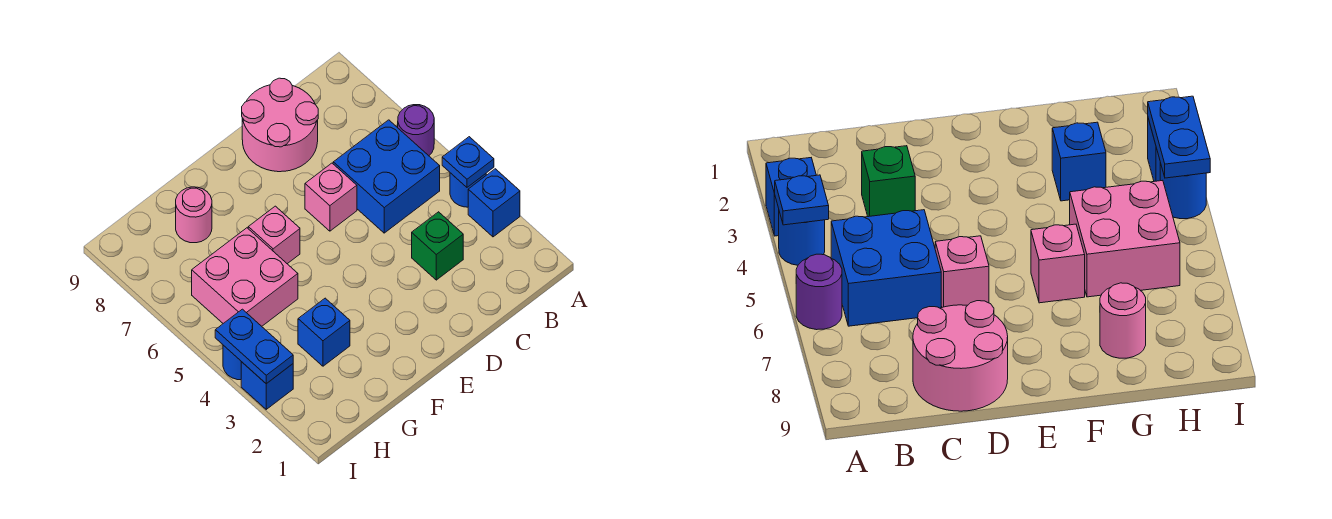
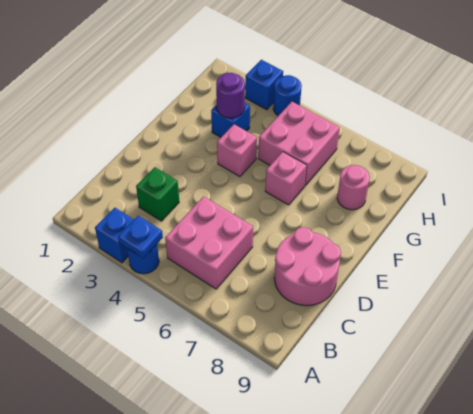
purple round brick A6 level 1 -> purple round brick G3 level 2
blue brick B5:C6 level 1 -> pink brick B5:C6 level 1
pink brick D6 level 1 -> pink brick F4 level 1
blue plate I3:I4 level 2 -> none

